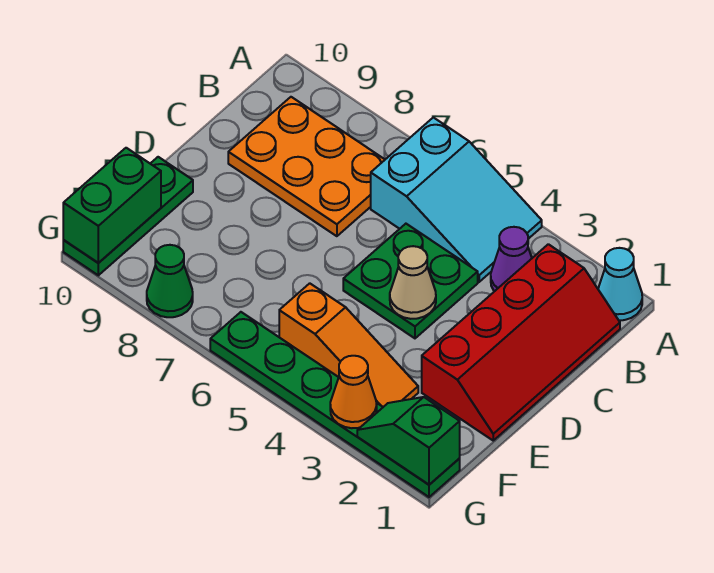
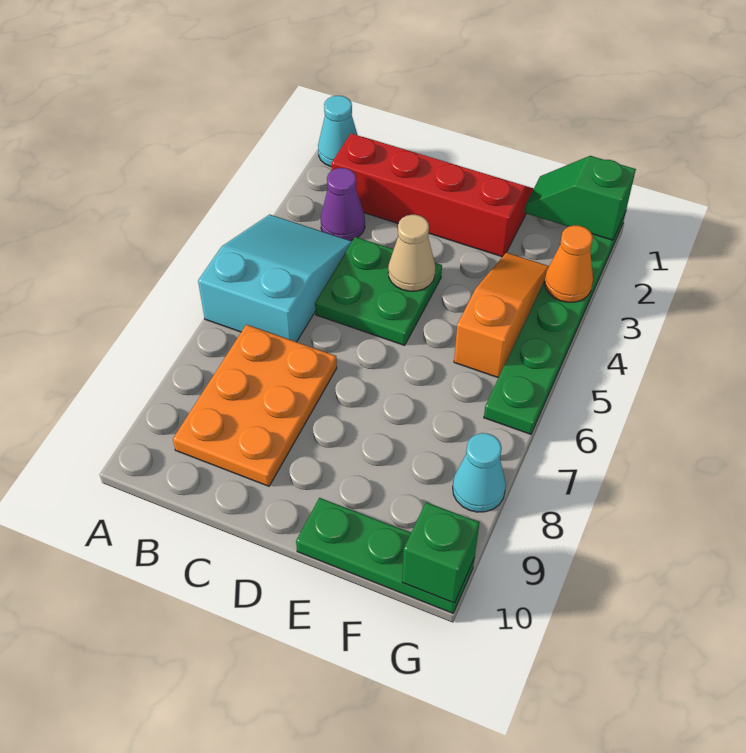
green brick F10:G10 level 2 -> green brick G10 level 2
green slope G1:G2 level 2 top 1 -> green slope F1:G1 level 2 top G
green cone G8 level 1 -> cyan cone G8 level 1

